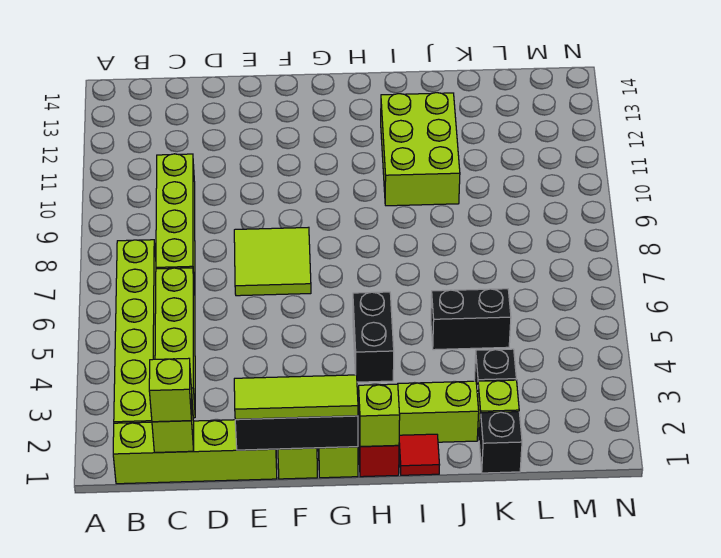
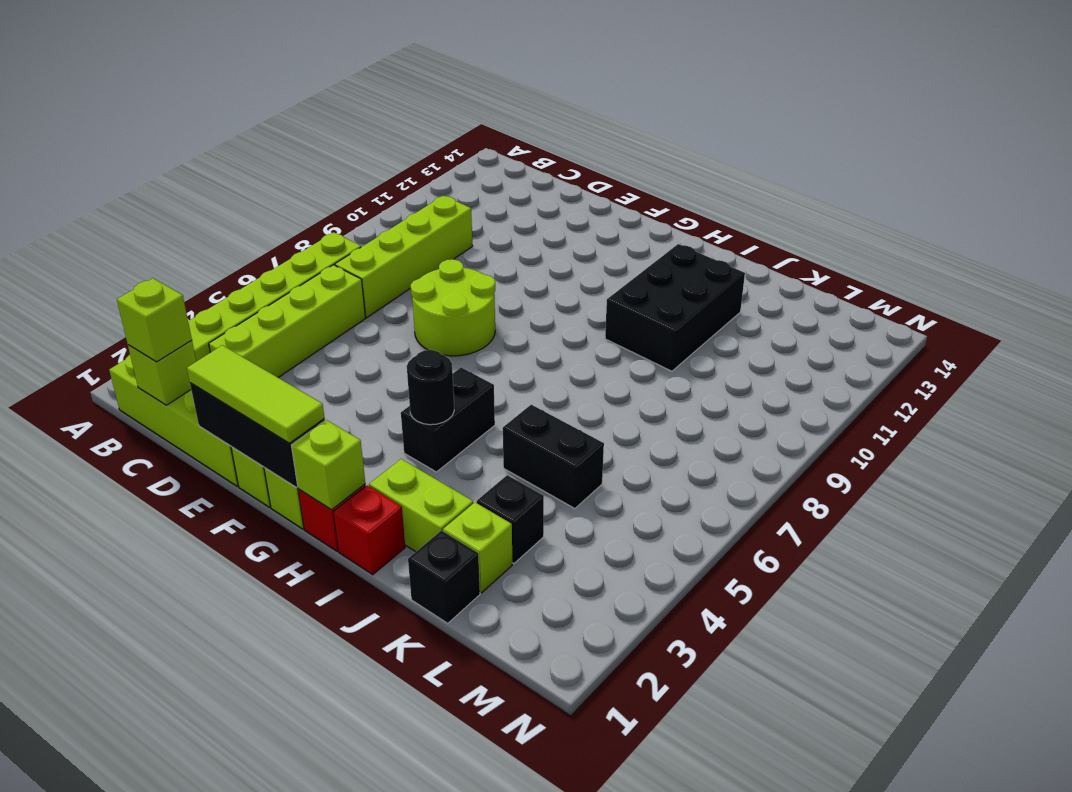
lime tile E7:F8 level 1 -> lime round brick E7:F8 level 1
none -> black round brick H4 level 2
red tile I1 level 1 -> red brick I1 level 1
lime brick I10:J12 level 1 -> black brick I10:J12 level 1

